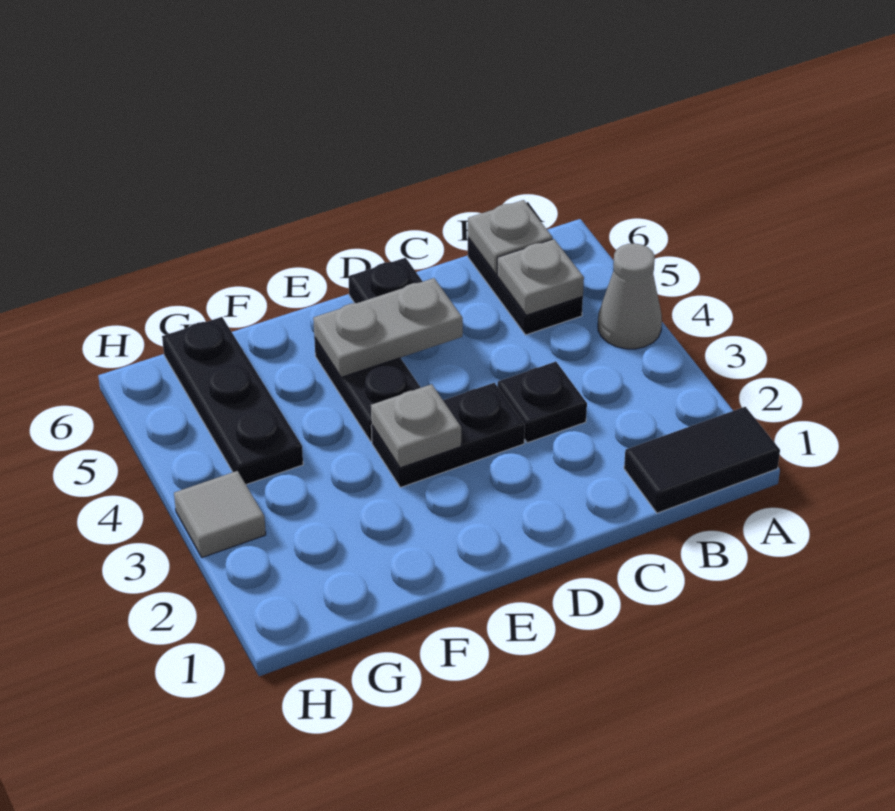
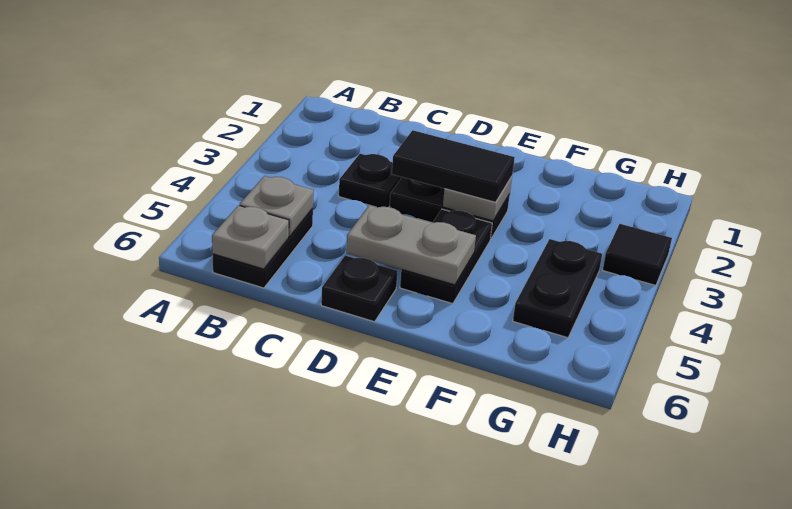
black tile A1:B1 level 1 -> black tile D3:E3 level 3
grey cone A4 level 1 -> none
black plate G4:G6 level 1 -> black plate G4:G5 level 1
grey tile H3 level 1 -> black tile H3 level 1

